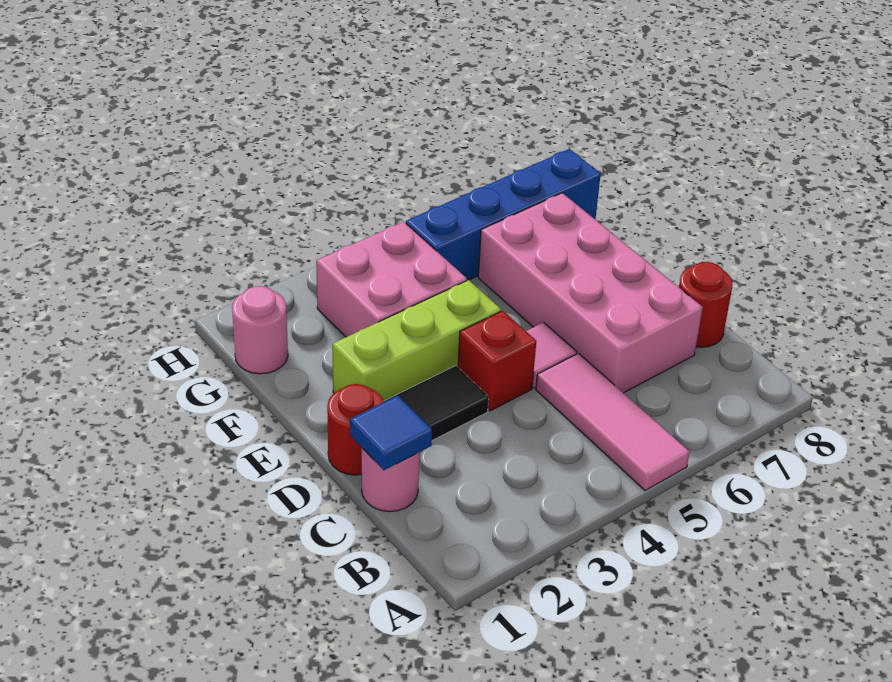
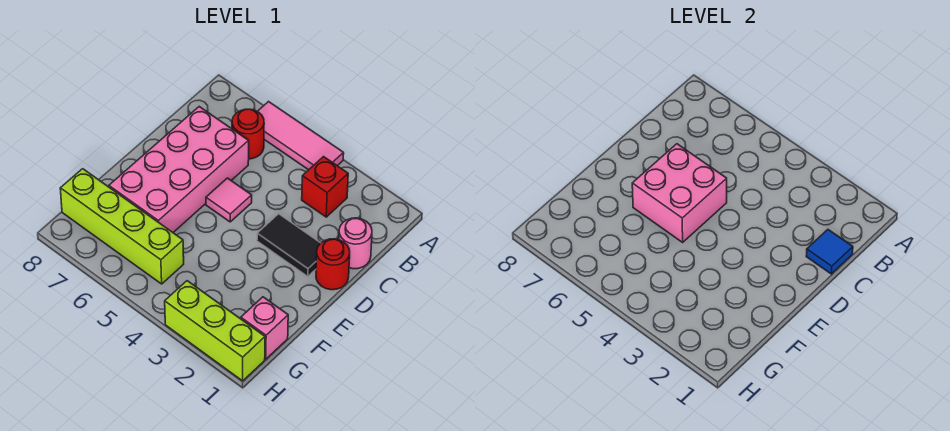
pink tile A5:C5 level 1 -> pink tile A4:A6 level 1
red round brick C8 level 1 -> red round brick B6 level 1
red brick D4 level 1 -> red brick B3 level 1
lime brick E2:E4 level 1 -> lime brick H1:H3 level 1
pink brick F3:G4 level 1 -> pink brick D5:E6 level 2
pink round brick G1 level 1 -> pink brick G1 level 1
blue brick G5:G8 level 1 -> lime brick G5:G8 level 1

